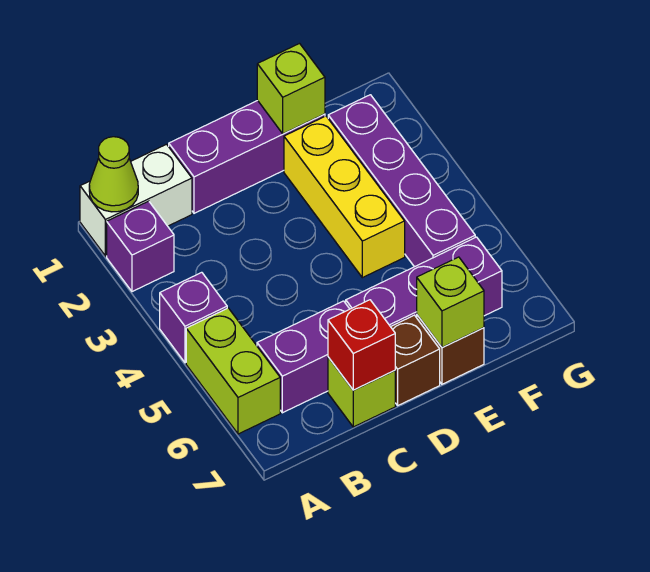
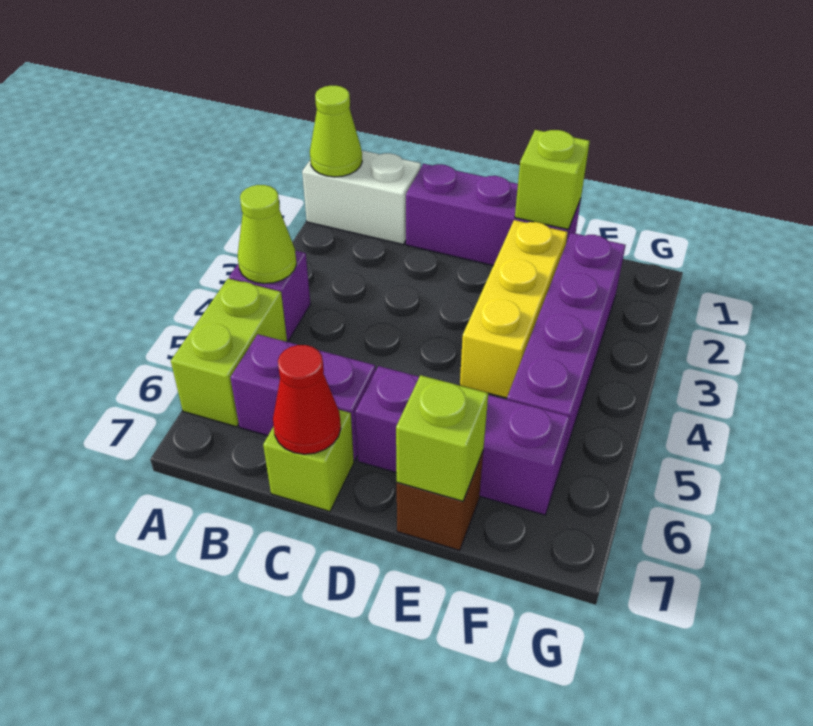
purple brick A2 level 1 -> none
none -> lime cone A4 level 2
red brick C7 level 2 -> red cone C7 level 2
brown brick D7 level 1 -> none

